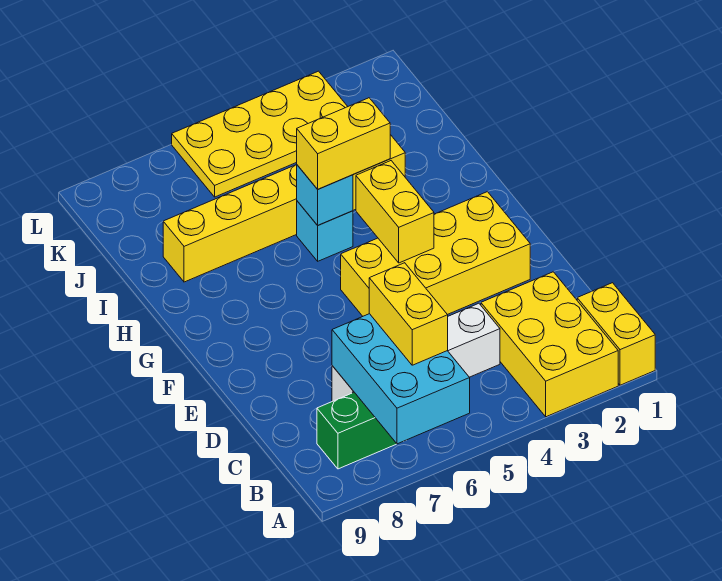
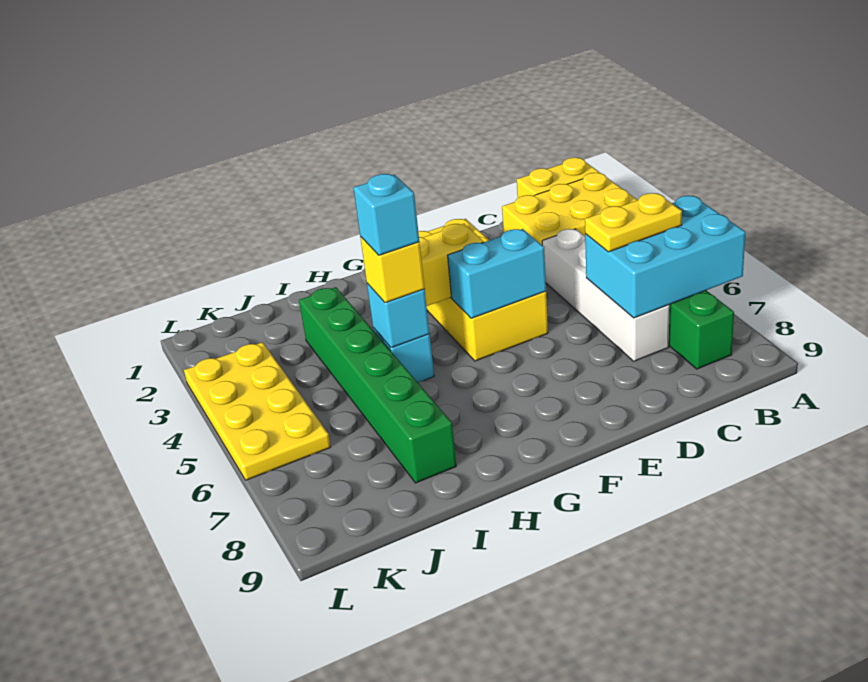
yellow brick B6:C6 level 3 -> yellow plate B6:C6 level 3
none -> cyan brick E5:F5 level 2
yellow brick H4:H5 level 3 -> yellow brick H5 level 3
none -> cyan brick H5 level 4
yellow brick I3:I8 level 1 -> green brick I3:I8 level 1

